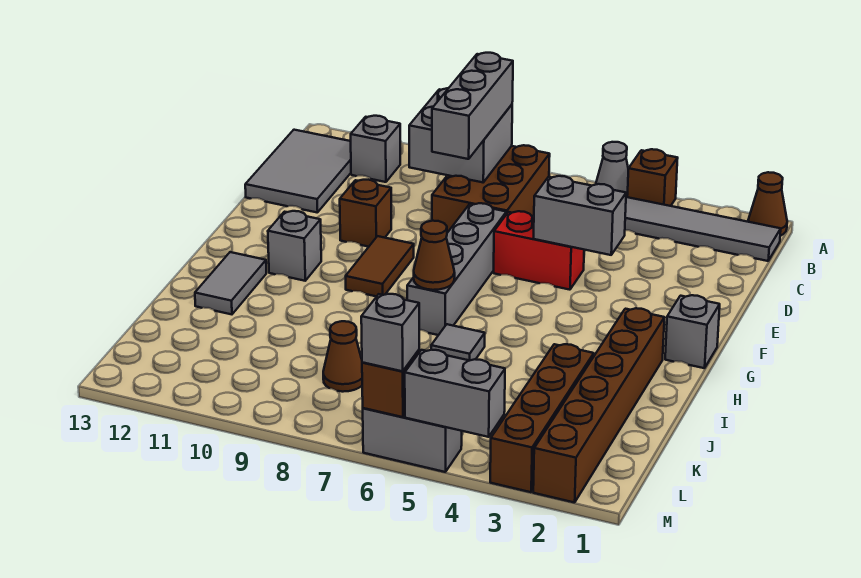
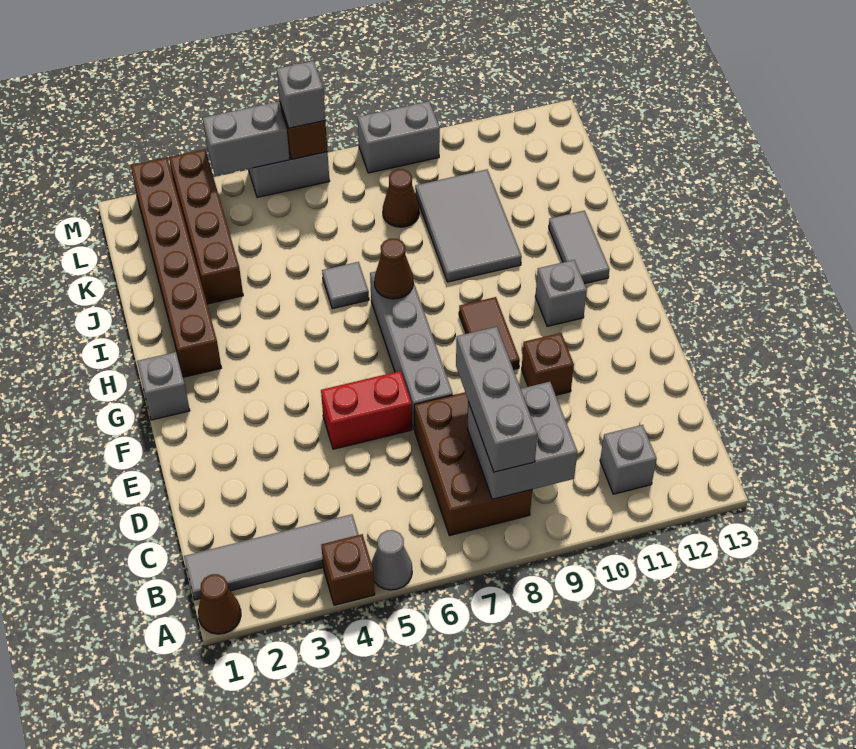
grey tile B12:D13 level 1 -> grey tile I9:K10 level 1
grey brick E4:E5 level 2 -> grey brick M8:M9 level 1

